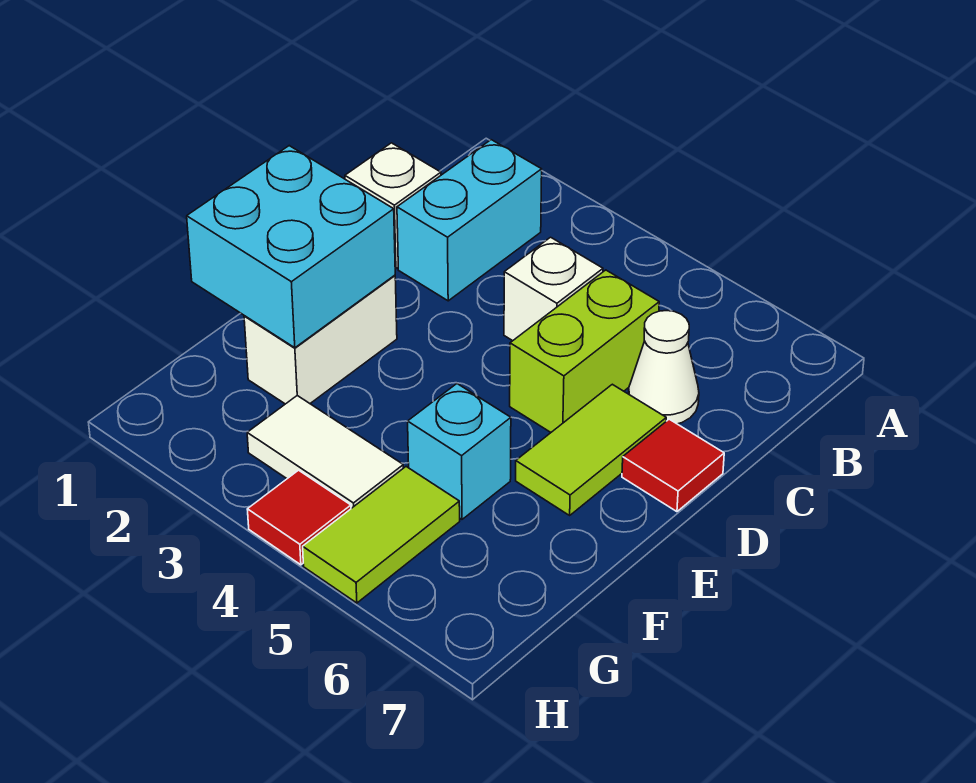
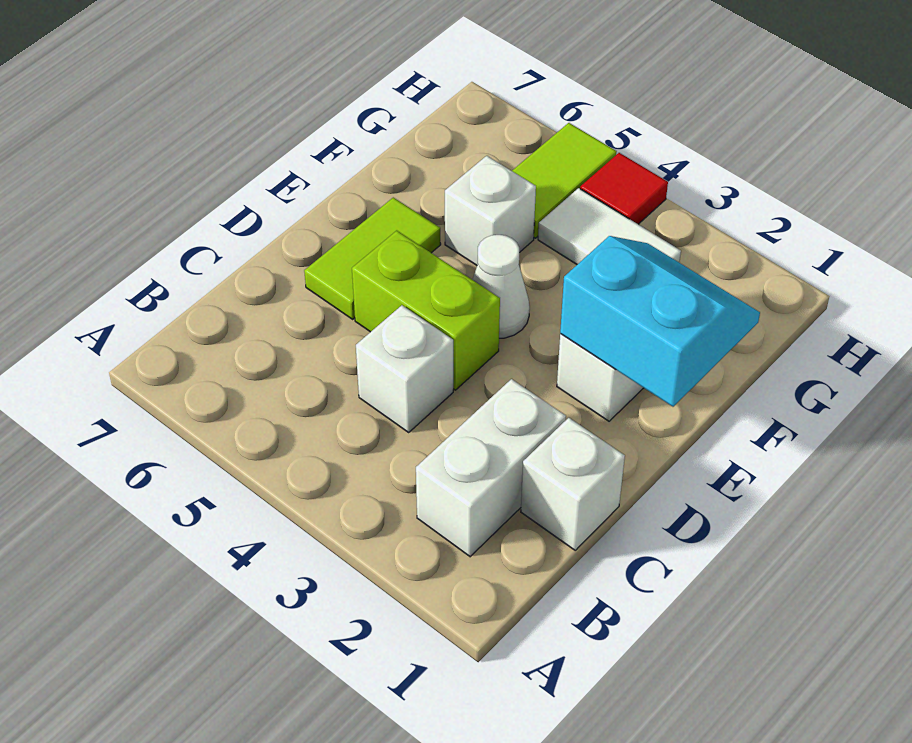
cyan brick B2:C2 level 1 -> white brick B2:C2 level 1
lime brick C5:D5 level 1 -> lime brick D4:D5 level 1
white cone C6 level 1 -> white cone E4 level 1
red tile D7 level 1 -> none
cyan brick E1:F2 level 2 -> cyan slope E1:F2 level 2 top E
cyan brick F5 level 1 -> white brick F5 level 1

